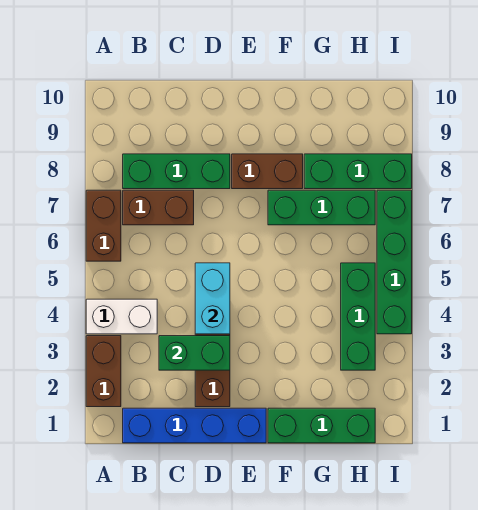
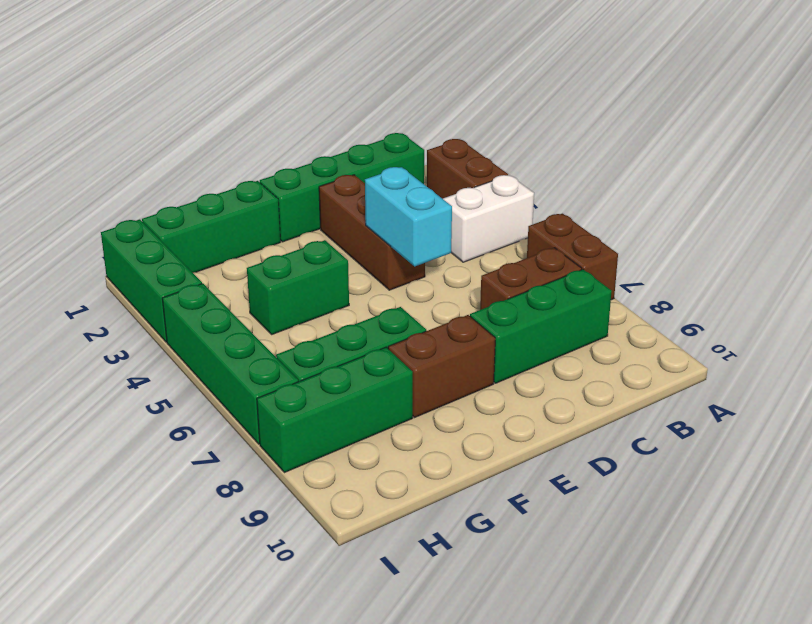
blue brick B1:E1 level 1 -> green brick B1:E1 level 1
green brick C3:D3 level 2 -> green brick F4:G4 level 1
green brick H3:H5 level 1 -> green brick I1:I3 level 1

